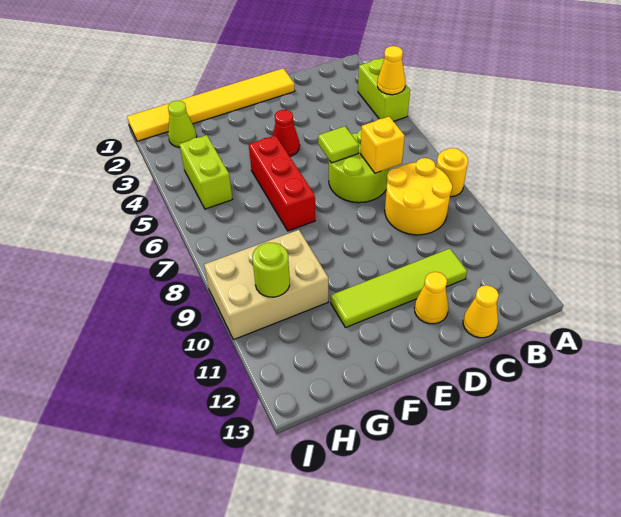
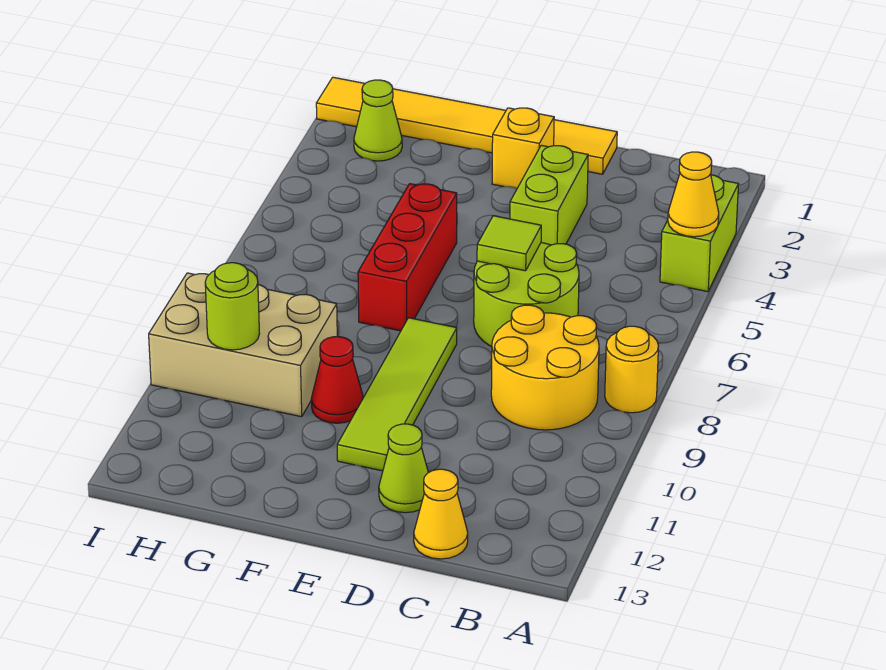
yellow brick C7 level 2 -> yellow brick E2 level 1
lime tile C11:F11 level 1 -> lime tile E8:E11 level 1
yellow cone D12 level 1 -> lime cone D12 level 1
red cone E4 level 1 -> red cone F10 level 1
lime brick H4:H5 level 1 -> lime brick D3:D4 level 1

